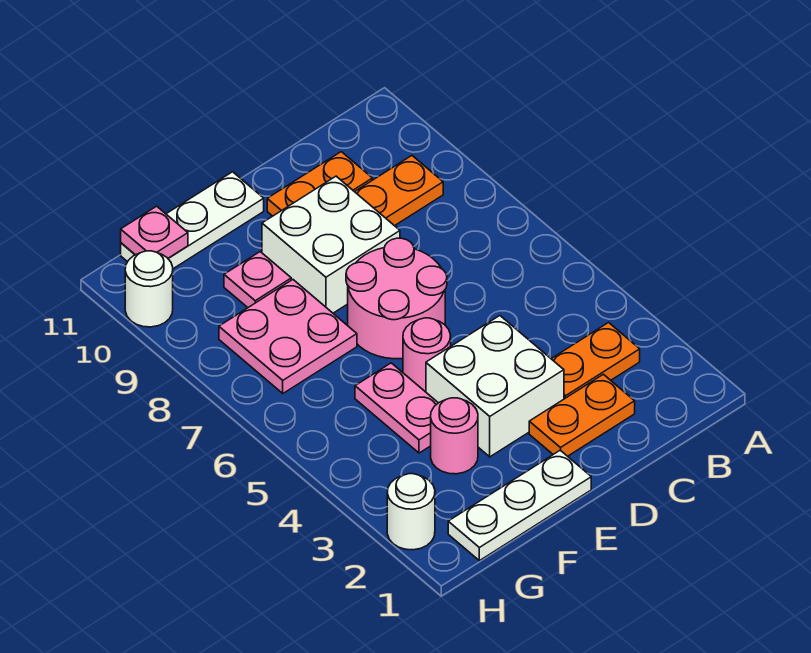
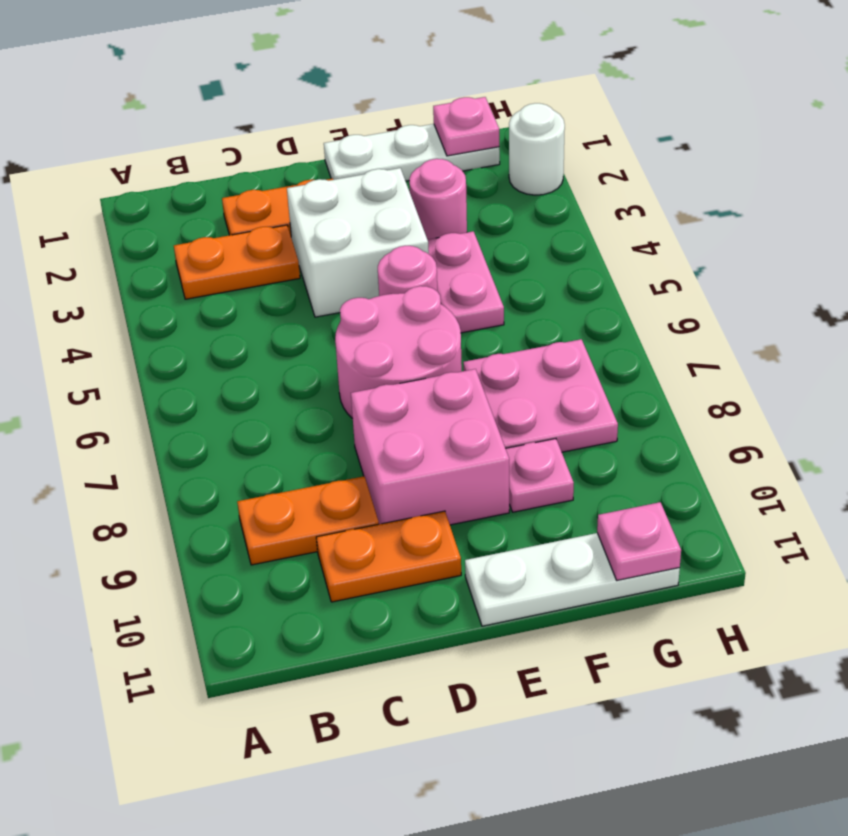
white brick D8:E9 level 1 -> pink brick D8:E9 level 1
none -> pink plate G1 level 2
white round brick H10 level 1 -> none

